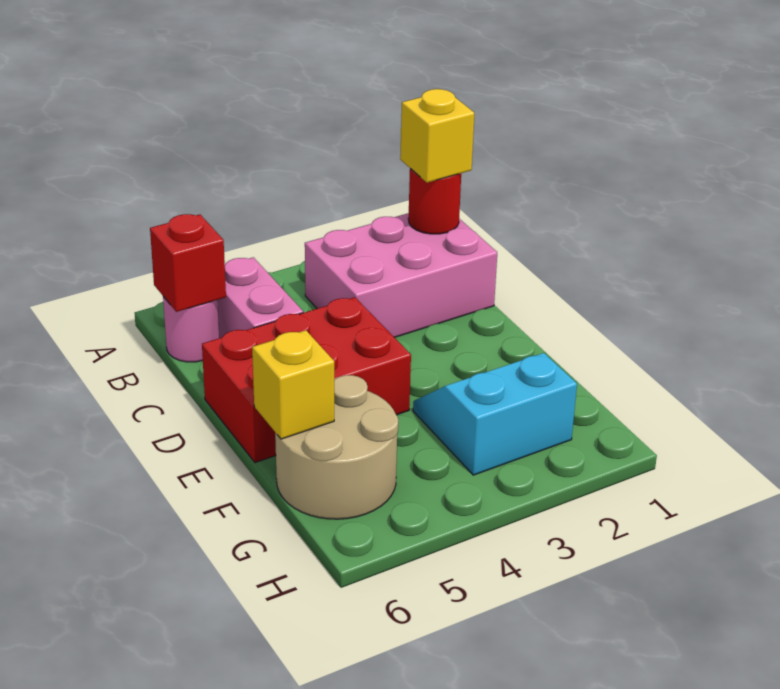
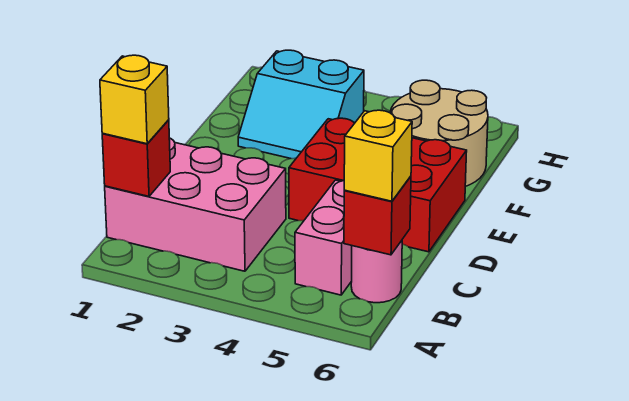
red round brick B1 level 2 -> red brick B1 level 2
yellow brick F6 level 2 -> yellow brick B6 level 3

